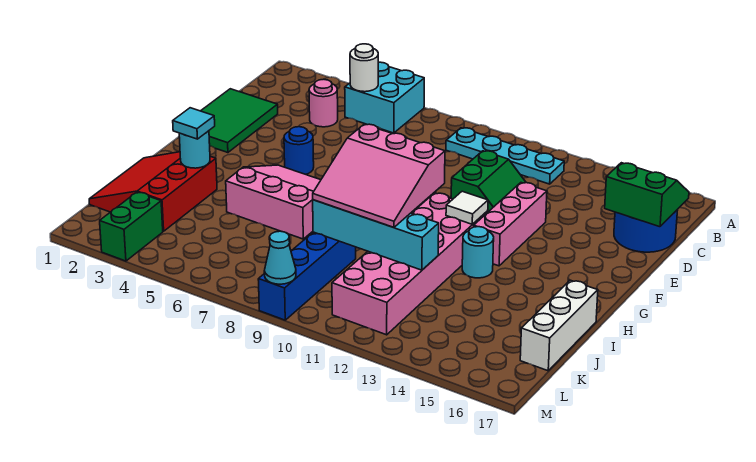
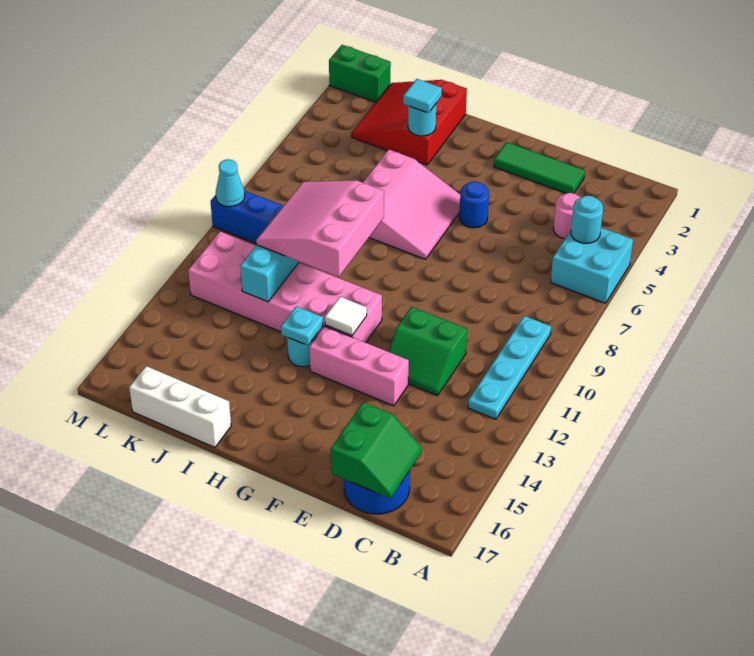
white round brick B5 level 2 -> cyan round brick B5 level 2
green tile D1:F2 level 1 -> green tile D2:F2 level 1
none -> cyan plate H13 level 2
red slope I1:K3 level 1 top 3 -> red slope I1:K3 level 1 top I
green brick L3:M3 level 1 -> green brick L1:M1 level 1

